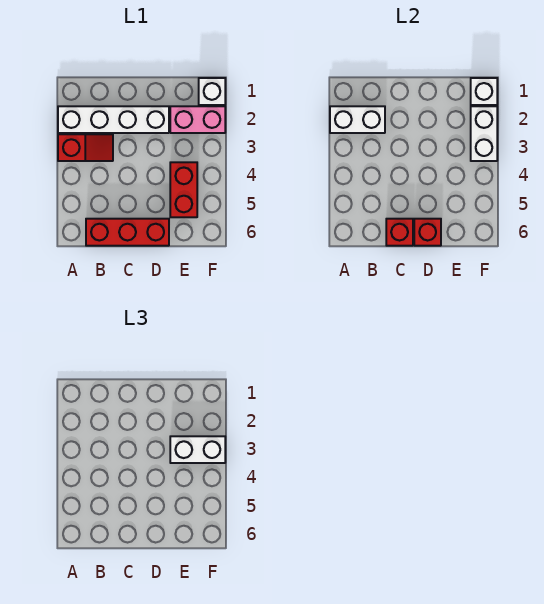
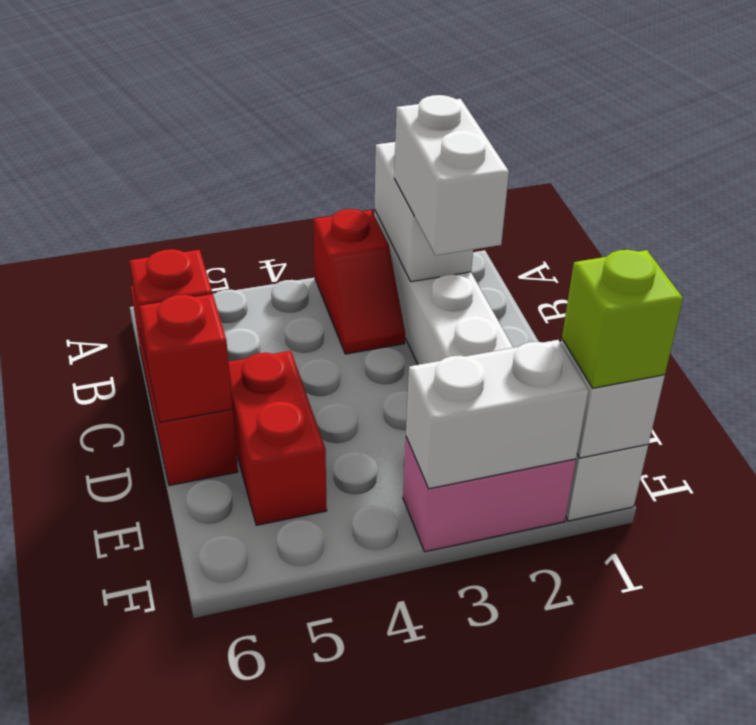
pink brick E2:F2 level 1 -> pink brick F2:F3 level 1
white brick E3:F3 level 3 -> white brick B2:C2 level 3
red brick E4:E5 level 1 -> red brick D5:E5 level 1
none -> lime brick F1 level 3

